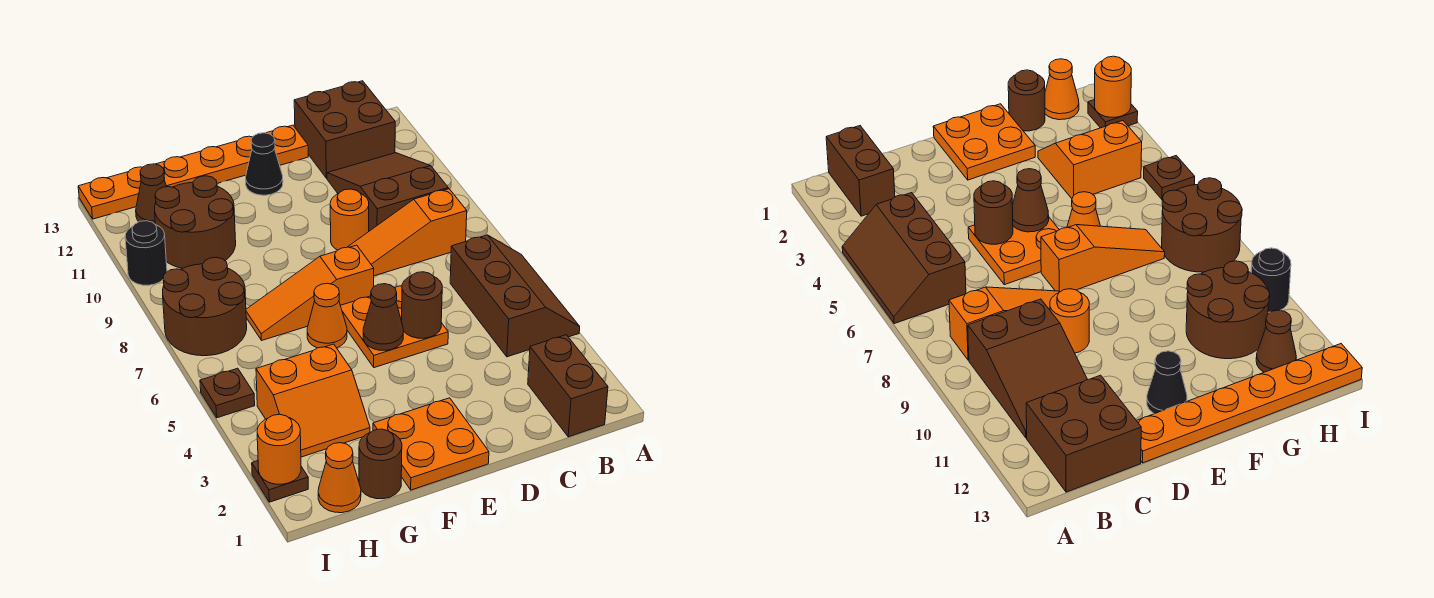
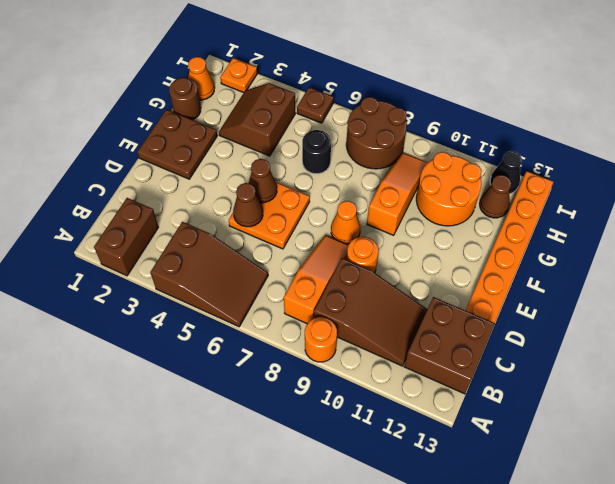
brown slope A4:B6 level 1 top B -> brown slope A4:B6 level 1 top 4
brown brick B1:B2 level 1 -> brown brick A2:B2 level 1
brown round brick D5 level 2 -> brown cone D5 level 2
orange plate E1:F2 level 1 -> brown plate E1:F2 level 1
orange slope E7:G7 level 1 top E -> orange slope F9:H9 level 1 top F
black cone E12 level 1 -> black cone I12 level 1
orange cone F6 level 1 -> orange cone E8 level 1
orange slope G3:H4 level 1 top 4 -> brown slope G3:H4 level 1 top 4
brown round brick G10:H11 level 1 -> orange round brick G10:H11 level 1
brown plate I2 level 1 -> orange plate I2 level 1
orange round brick I2 level 2 -> orange round brick A9 level 1
black round brick I10 level 1 -> black round brick G6 level 1

